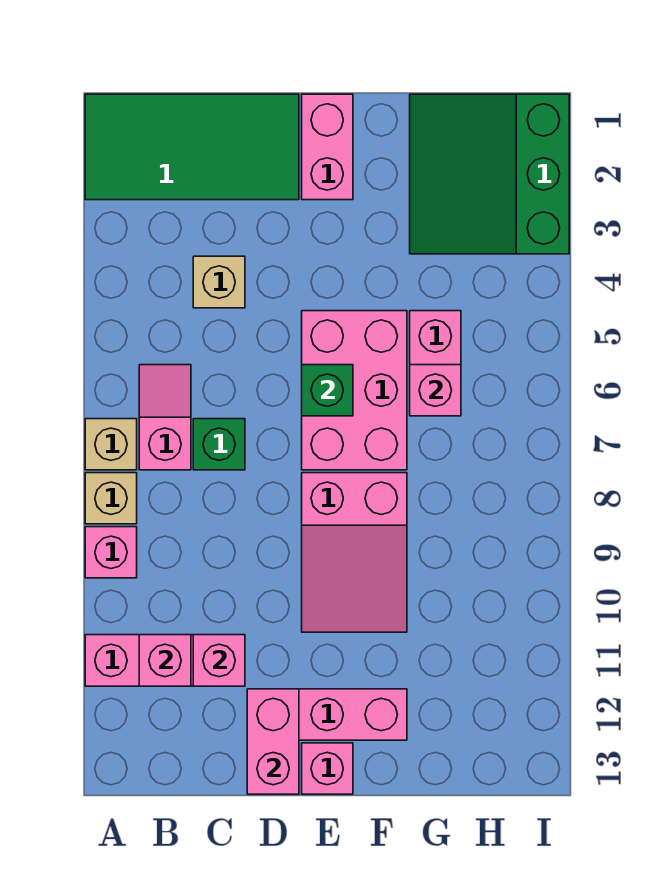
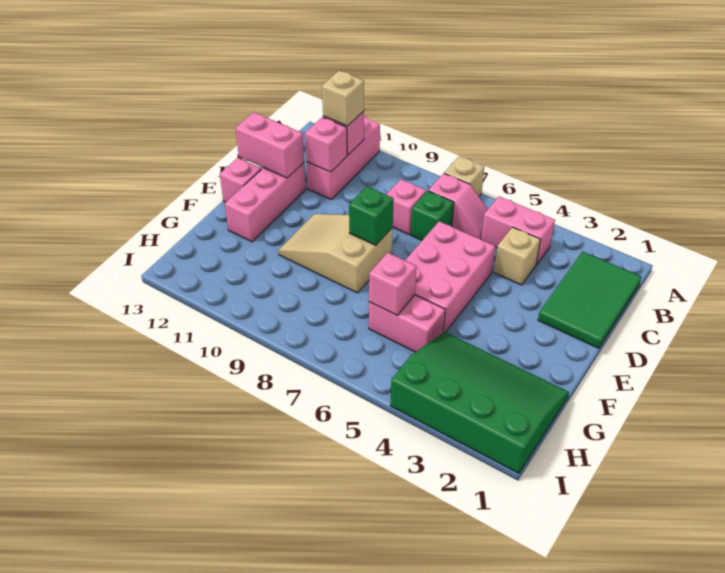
green tile A1:D2 level 1 -> green tile B1:D2 level 1
tan brick A8 level 1 -> tan brick B11 level 3
pink brick A9 level 1 -> pink brick C8 level 1
pink brick E1:E2 level 1 -> pink brick B4:B5 level 1
pink brick E5:F7 level 1 -> pink brick D5:F6 level 1
green brick E6 level 2 -> green brick E8 level 2
pink slope E8:F10 level 1 top 8 -> tan slope E8:F10 level 1 top 8
green slope G1:I3 level 1 top I -> green slope G1:I4 level 1 top I

